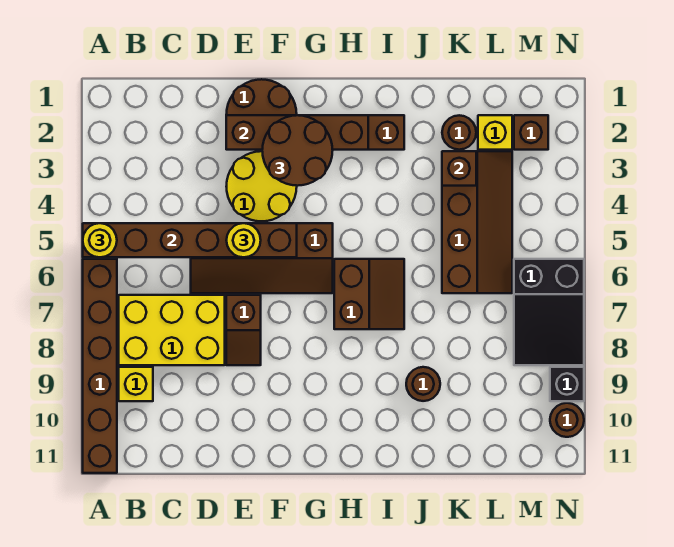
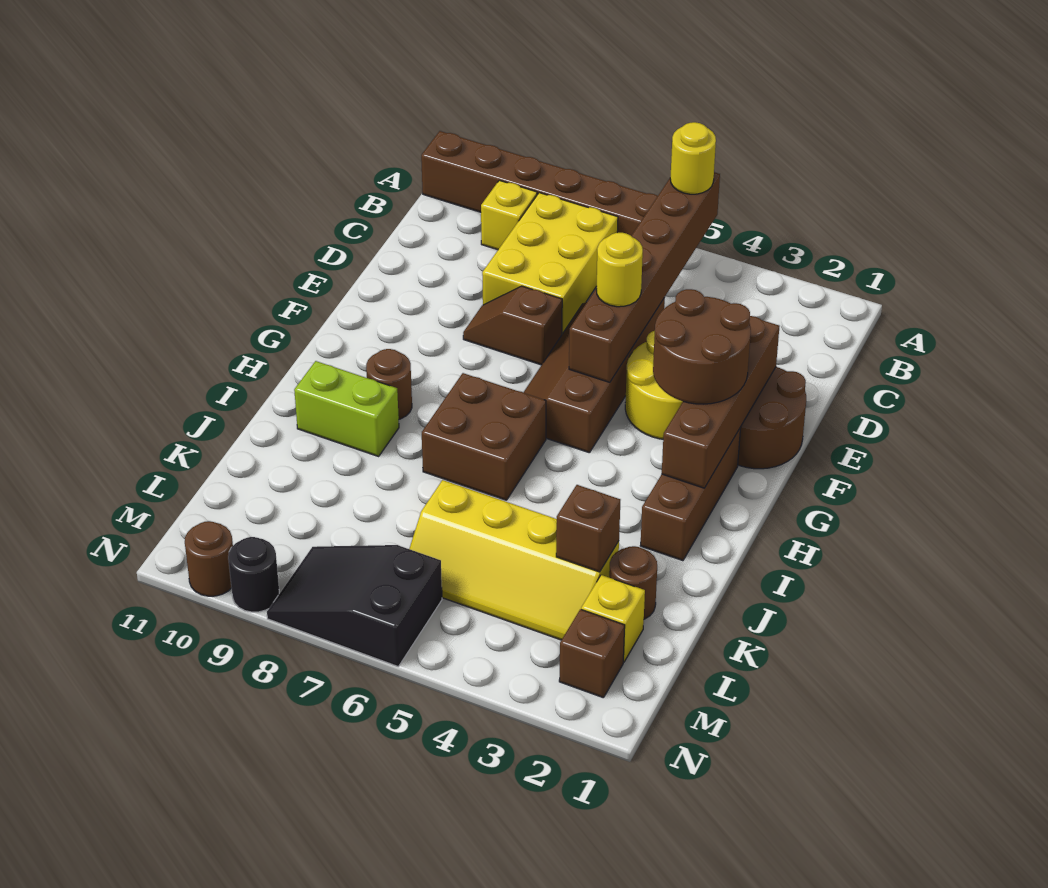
brown slope H6:I7 level 1 top H -> brown brick H6:I7 level 1
none -> lime brick I9:I10 level 1
brown round brick J9 level 1 -> brown round brick H9 level 1
brown slope K3:L6 level 1 top K -> yellow slope K3:L6 level 1 top K
black brick N9 level 1 -> black round brick N9 level 1

